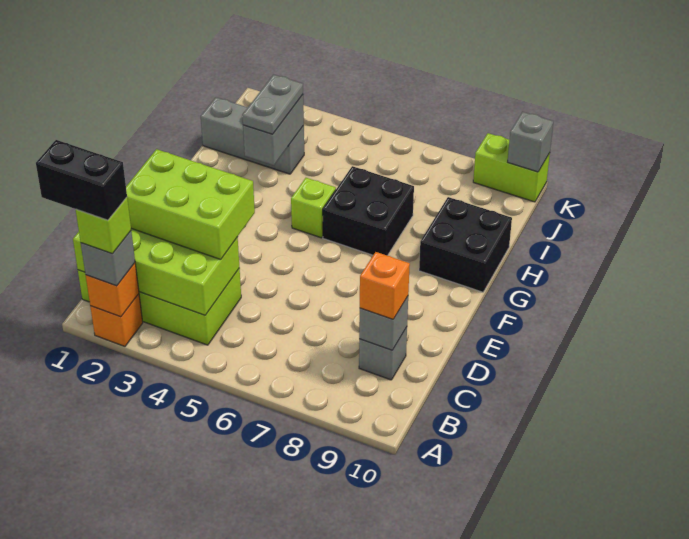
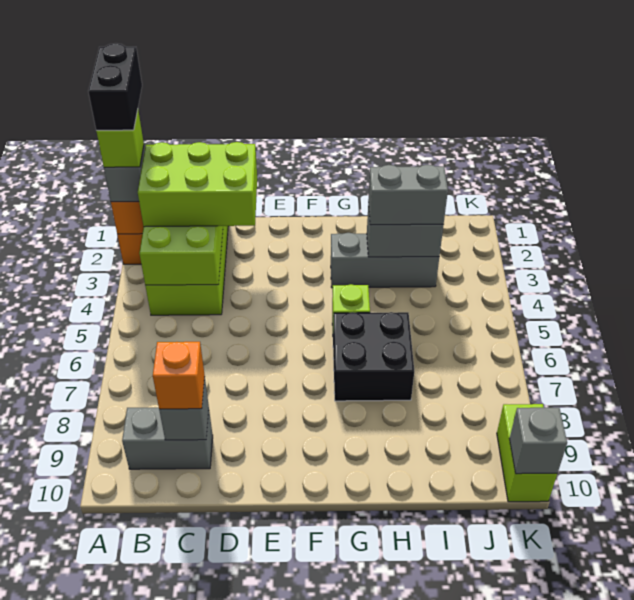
lime brick C2:D4 level 3 -> lime brick B2:D3 level 3
grey brick C9 level 1 -> grey brick B9:C9 level 1
black brick G9:H10 level 1 -> none
grey plate H3:I3 level 3 -> grey brick H3:I3 level 3
grey brick I1:I3 level 1 -> grey brick G3:I3 level 1

